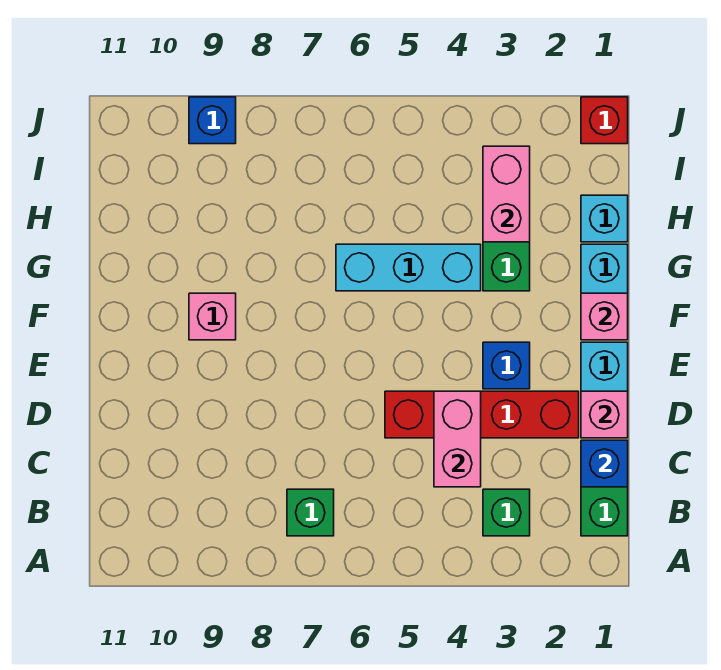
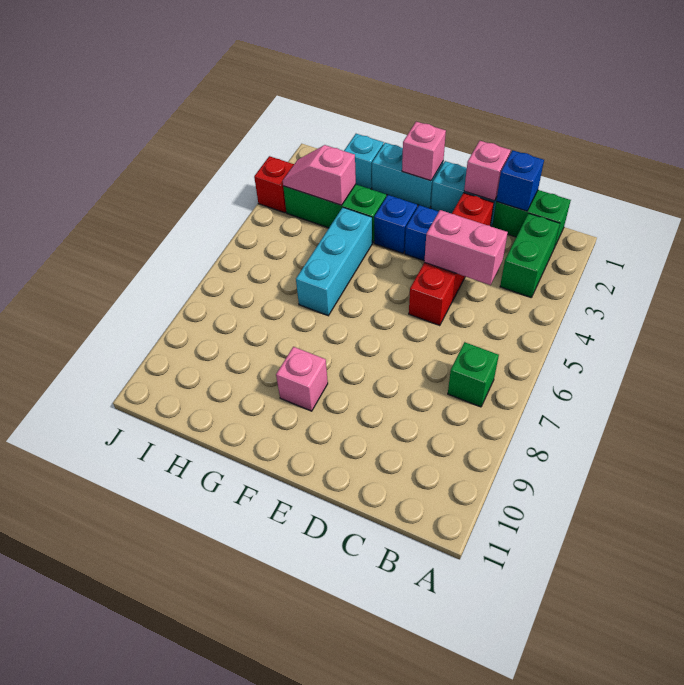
green brick B3 level 1 -> green brick B2:B3 level 1
pink brick H3:I3 level 2 -> pink slope H3:I3 level 2 top H
red brick J1 level 1 -> red brick J3 level 1
blue brick J9 level 1 -> blue brick F3 level 1

